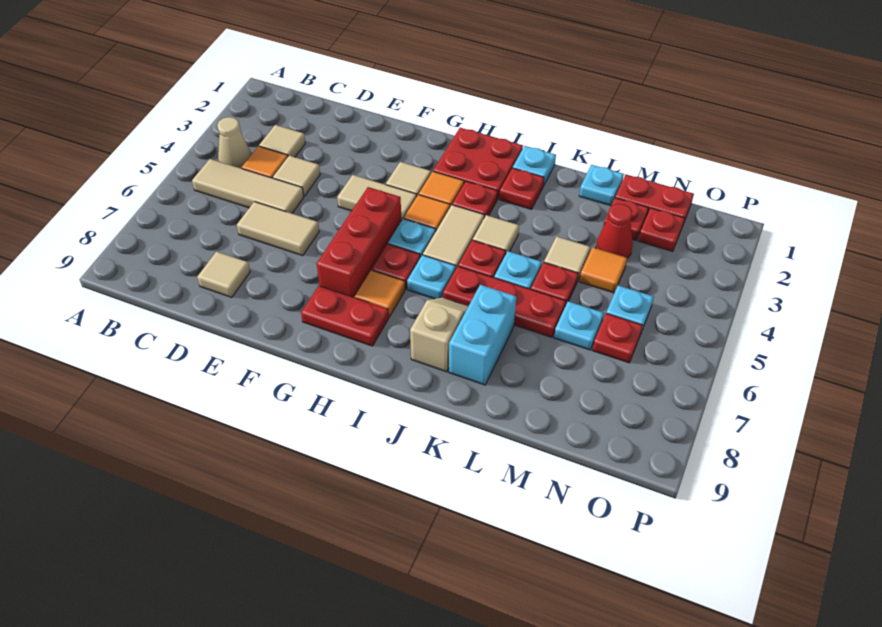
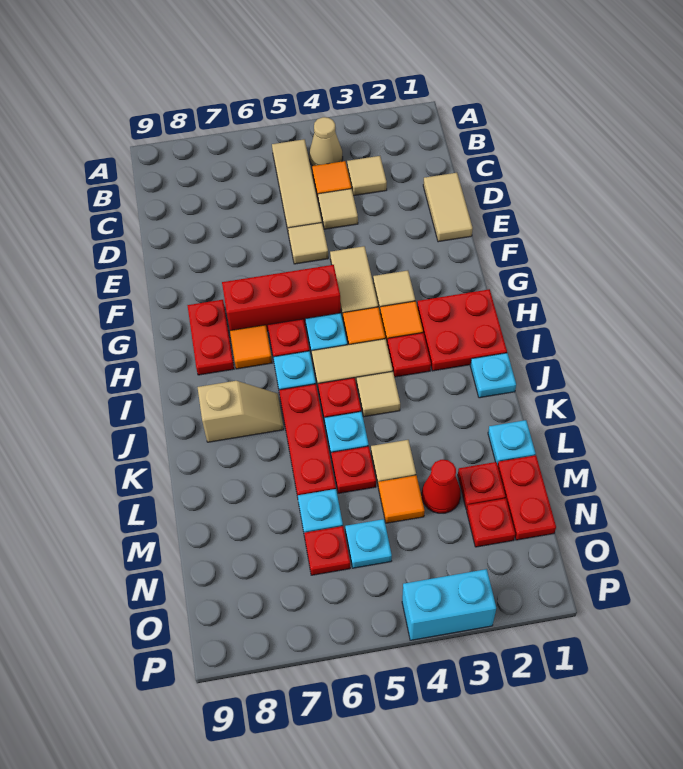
tan tile D6:E6 level 1 -> tan tile D1:E1 level 1
tan tile D8 level 1 -> tan tile E5 level 1
red plate J2 level 1 -> none
cyan brick K7:K8 level 1 -> cyan brick P3:P4 level 1

